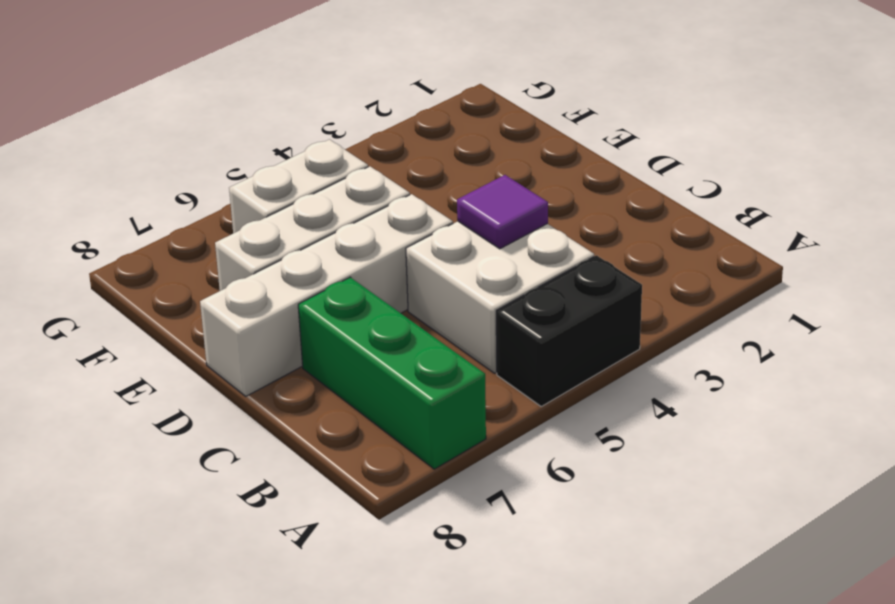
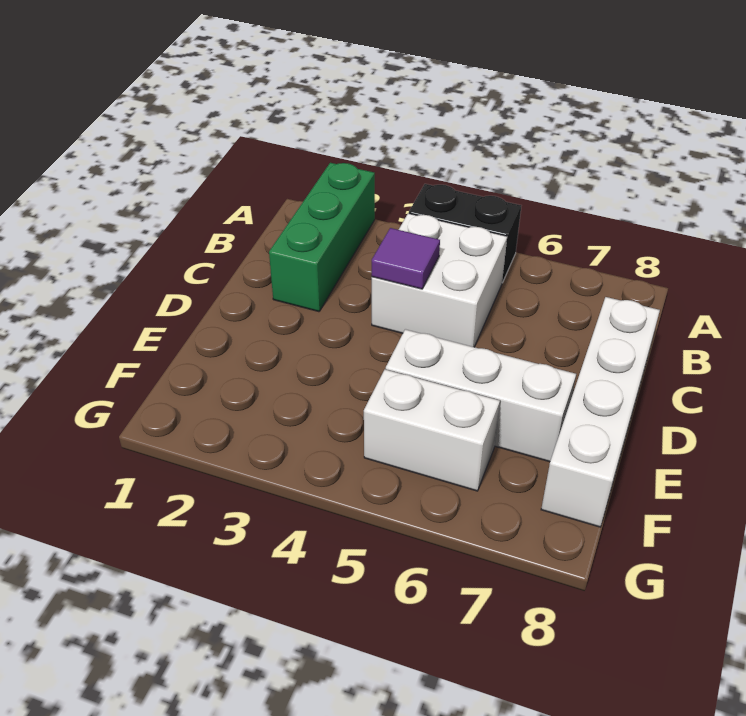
green brick A7:C7 level 1 -> green brick A2:C2 level 1
white brick D5:D8 level 1 -> white brick C8:F8 level 1

